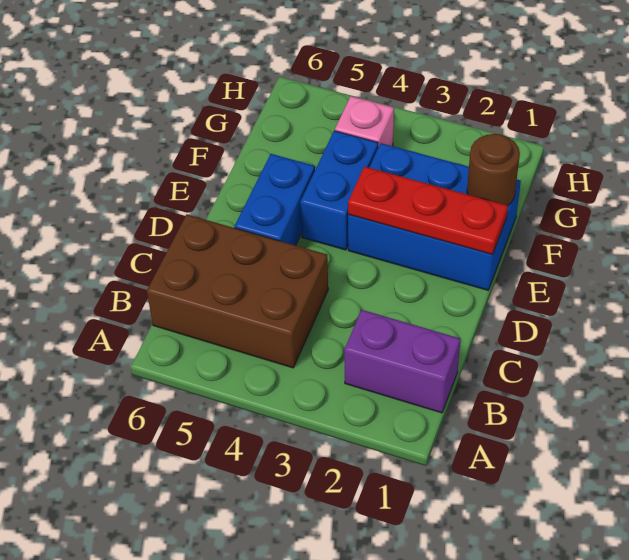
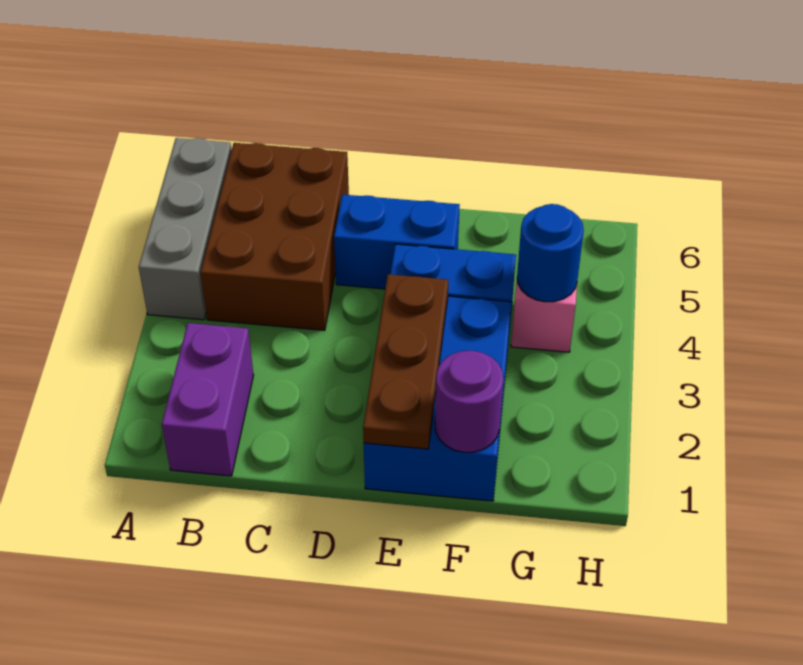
none -> grey brick A4:A6 level 1
red plate E1:E3 level 2 -> brown plate E1:E3 level 2
brown round brick F1 level 2 -> purple round brick F1 level 2
none -> blue round brick G4 level 2

